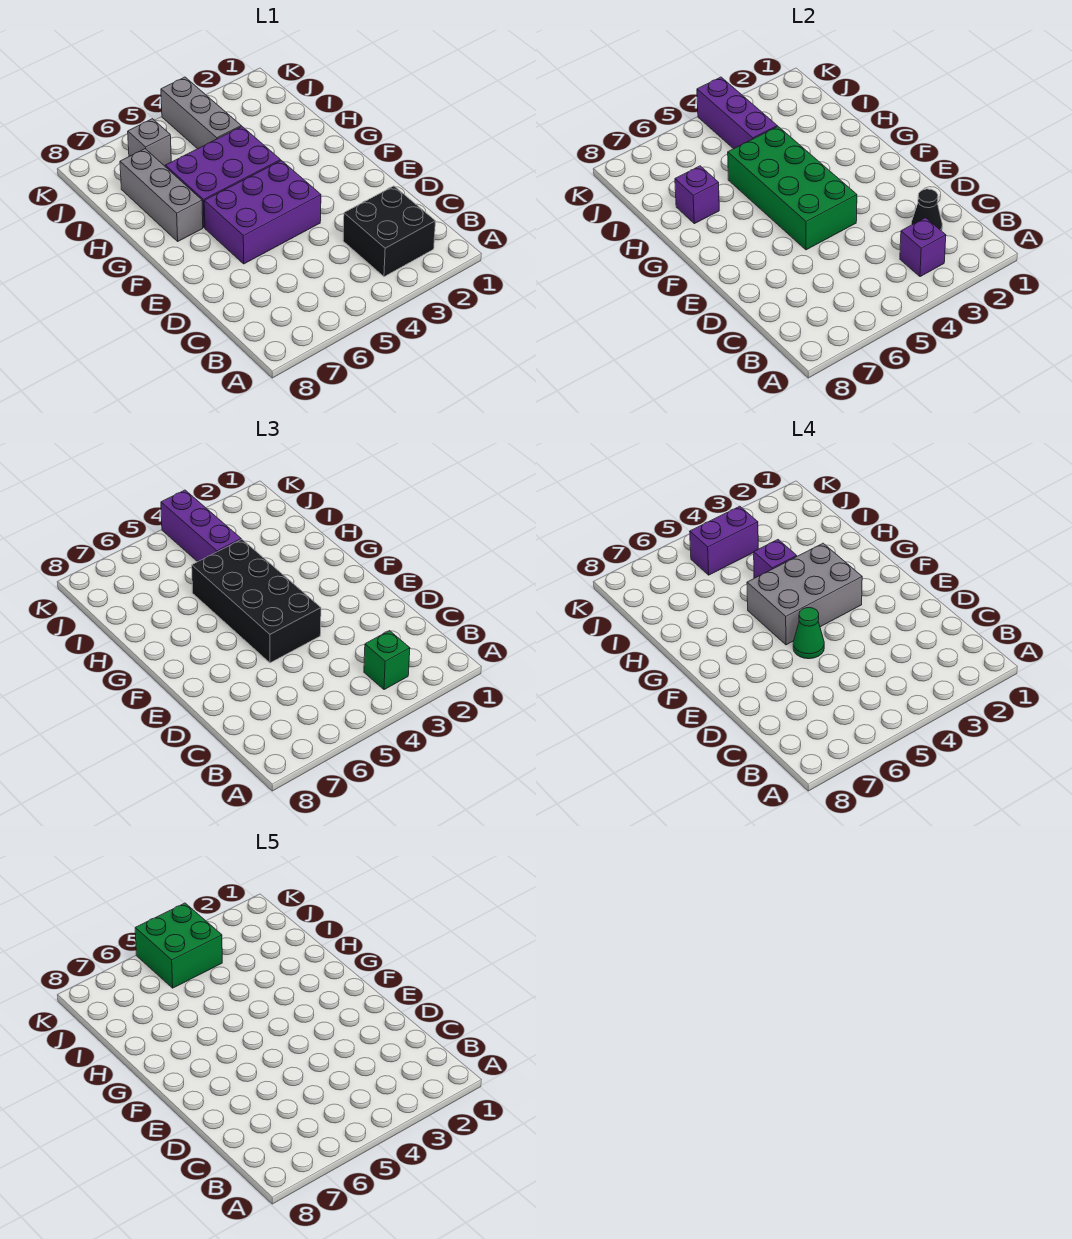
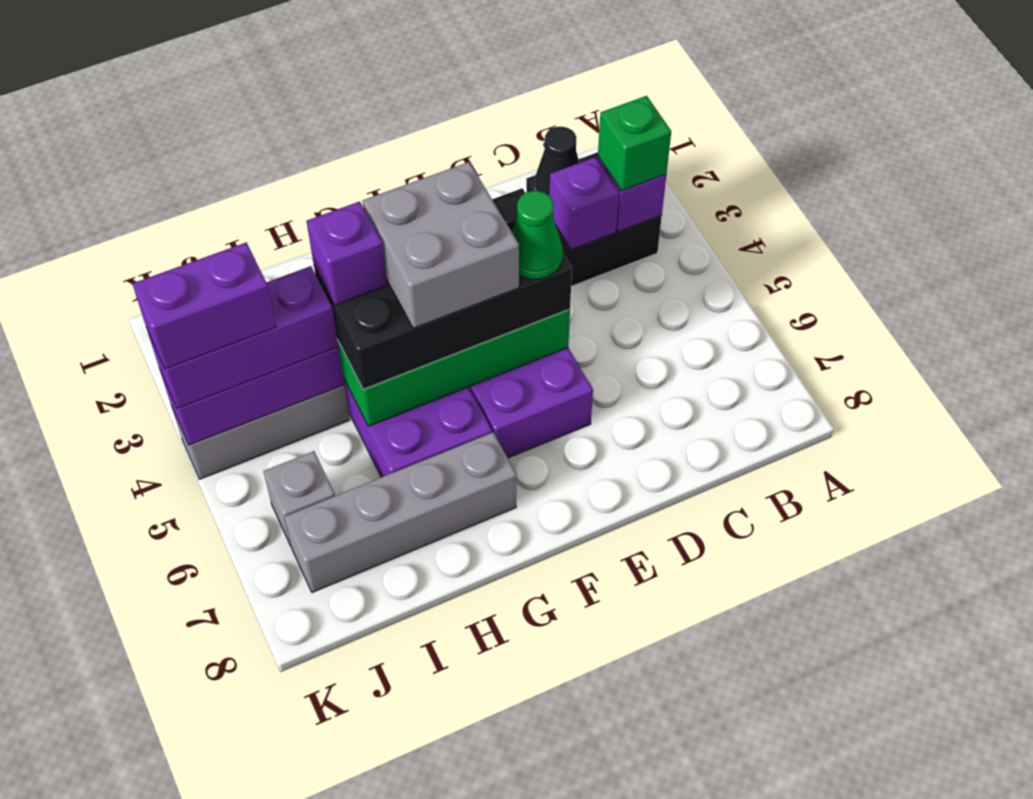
grey brick F3:G5 level 4 -> grey brick F4:G5 level 4
grey brick G7:I7 level 1 -> grey brick G7:J7 level 1
purple brick H7 level 2 -> purple brick C3 level 2
purple brick J4:J5 level 4 -> purple brick J4:K4 level 4
green brick J4:K5 level 5 -> none

